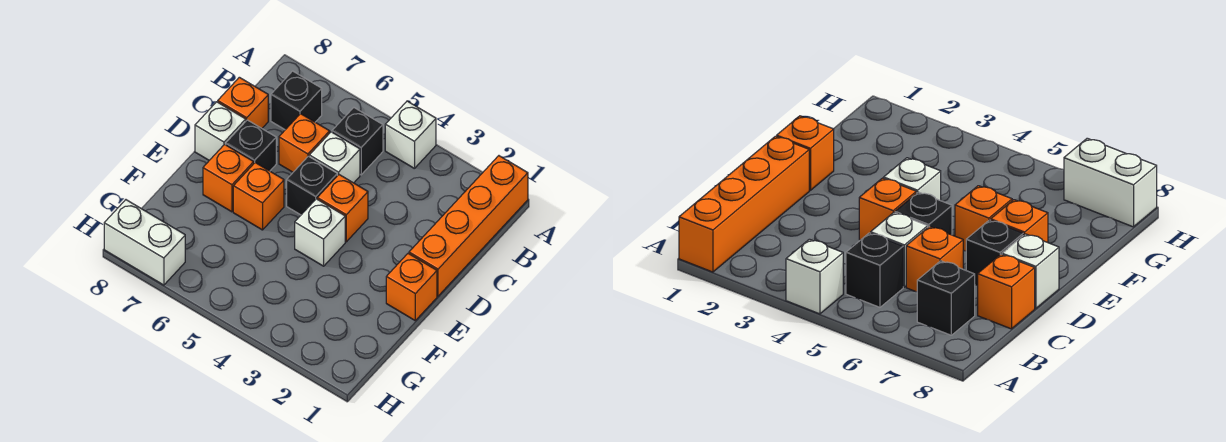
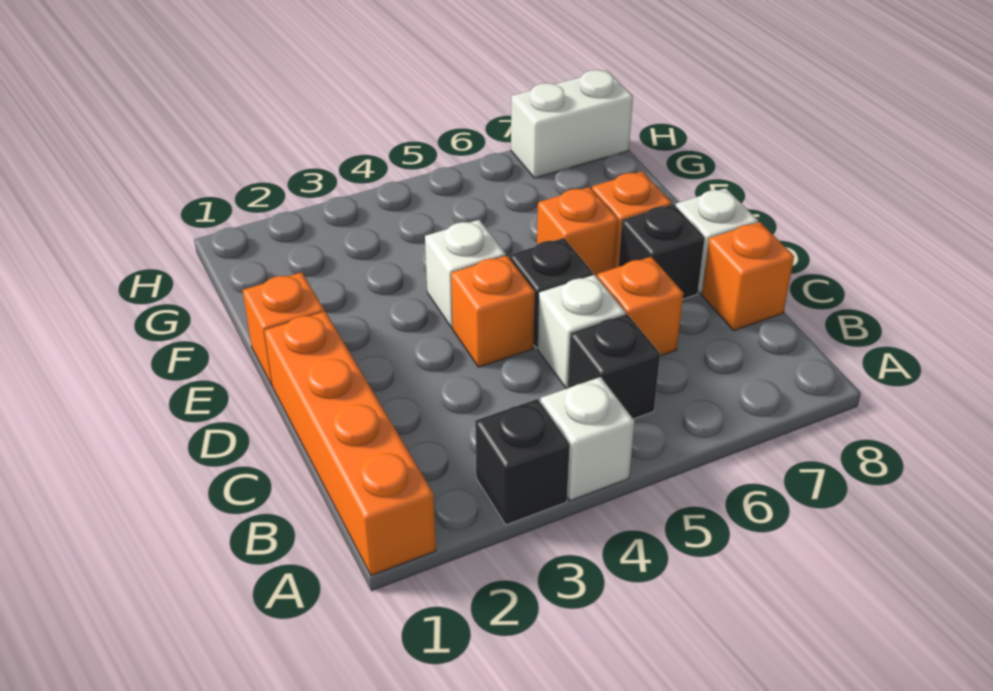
black brick B7 level 1 -> black brick A3 level 1

